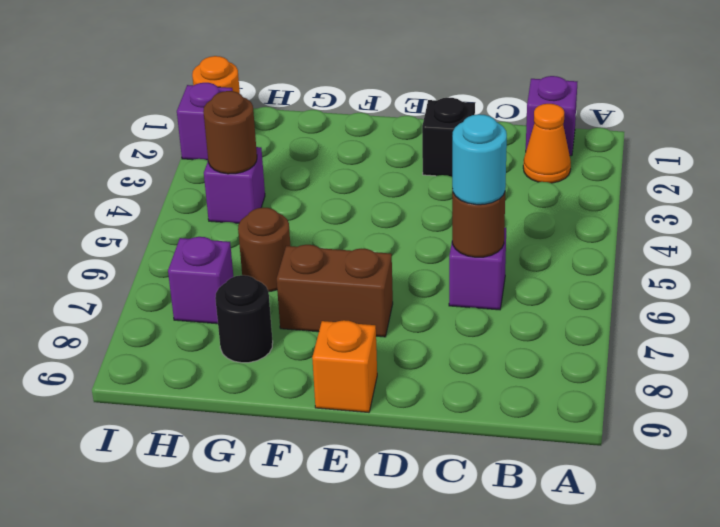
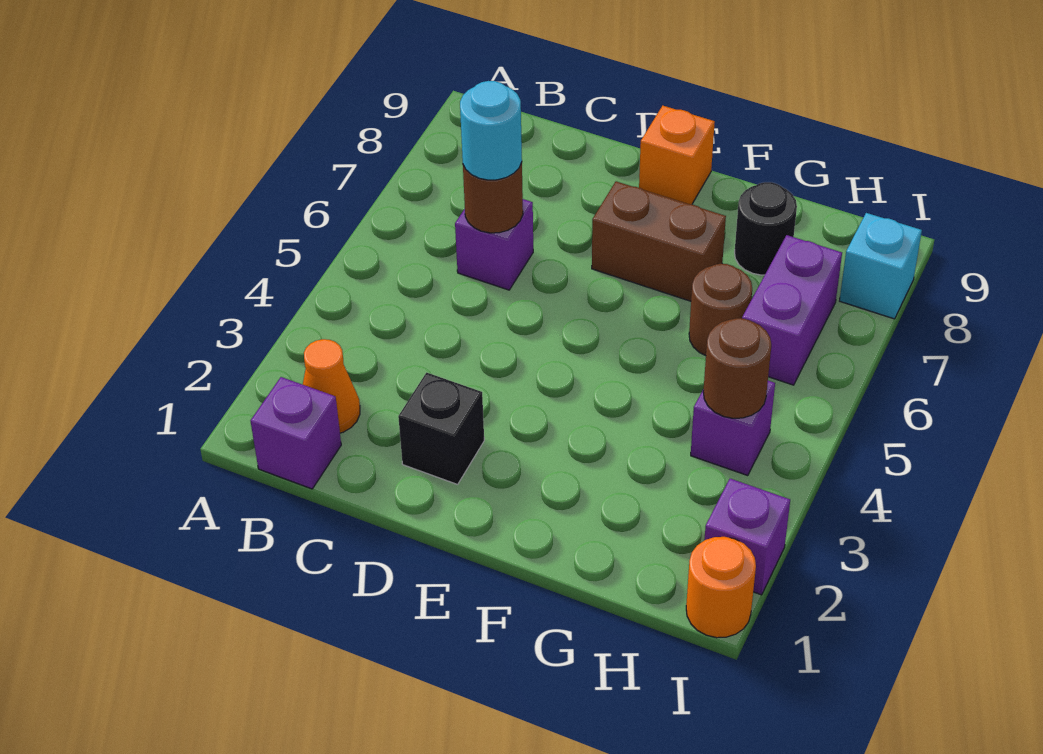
purple brick H7 level 1 -> purple brick H6:H7 level 1
none -> cyan brick I8 level 1

